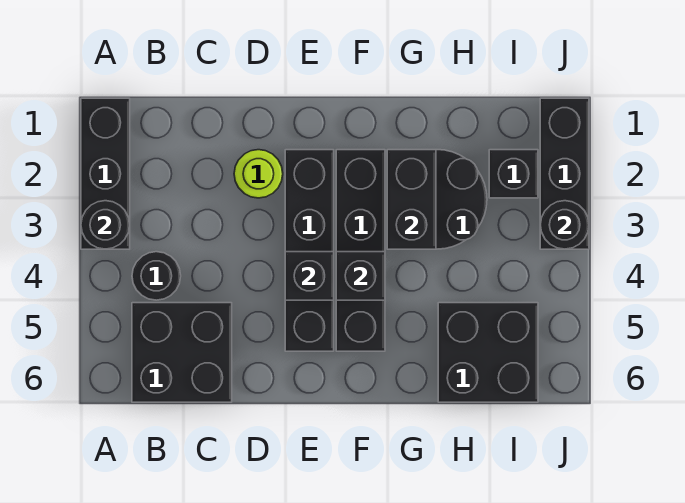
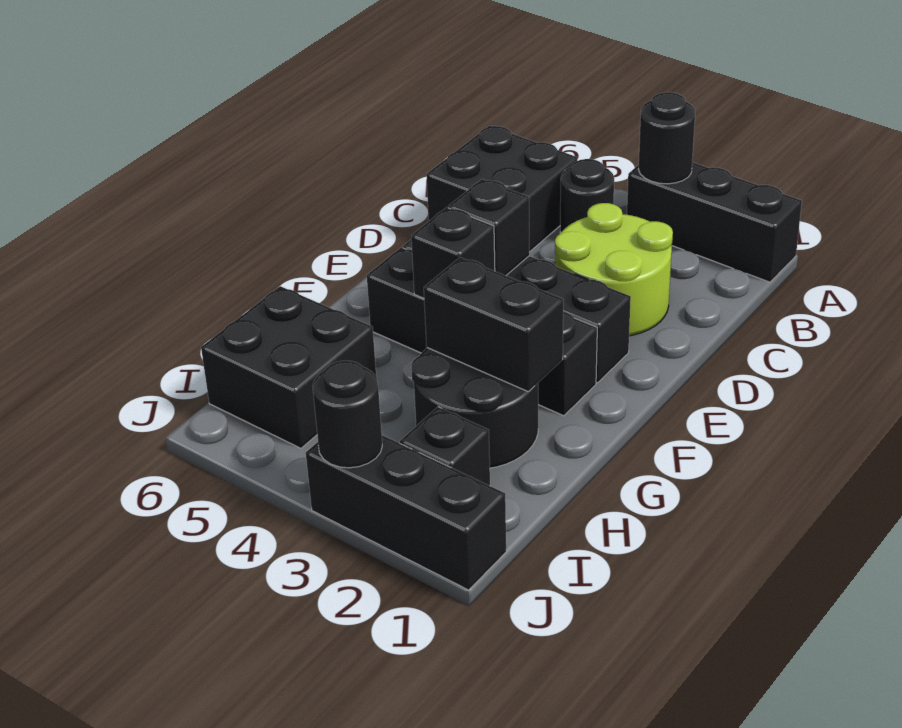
lime round brick D2 level 1 -> lime round brick C2:D3 level 1

